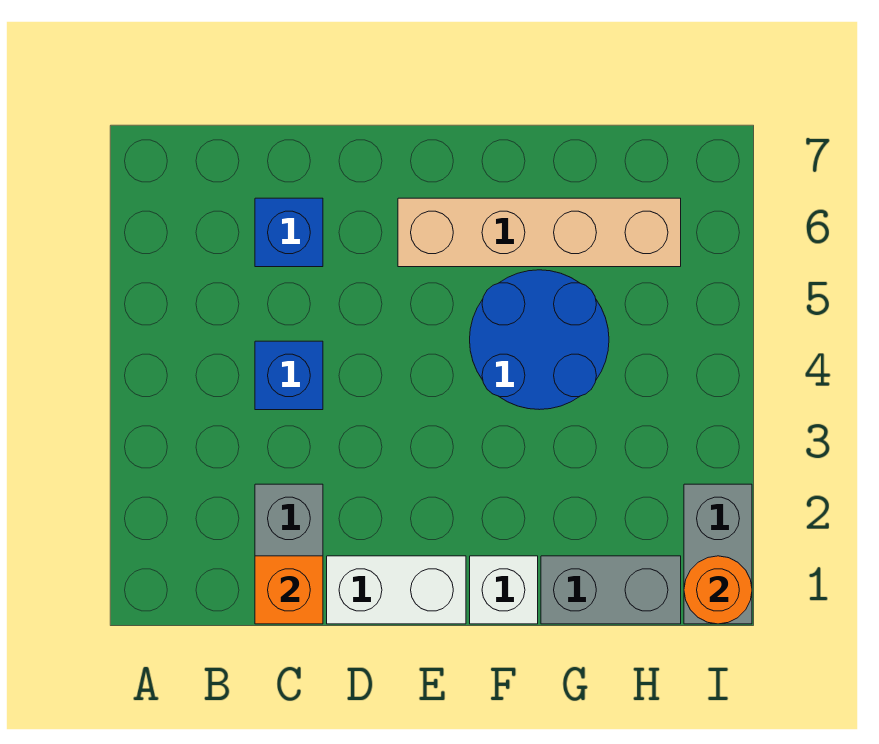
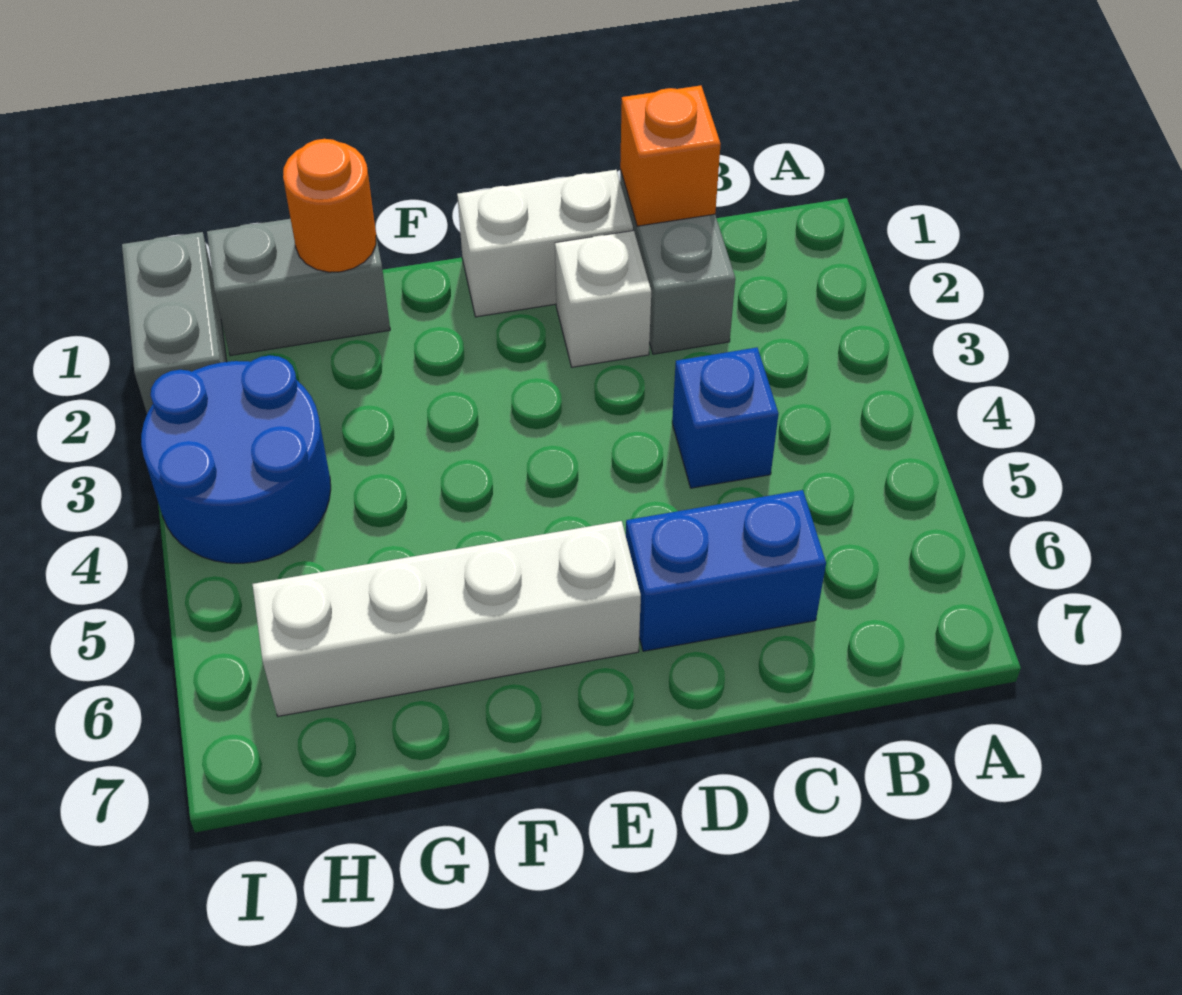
blue brick C6 level 1 -> blue brick C6:D6 level 1
tan brick E6:H6 level 1 -> white brick E6:H6 level 1
white brick F1 level 1 -> white brick D2 level 1
blue round brick F4:G5 level 1 -> blue round brick H3:I4 level 1
orange round brick I1 level 2 -> orange round brick G1 level 2

